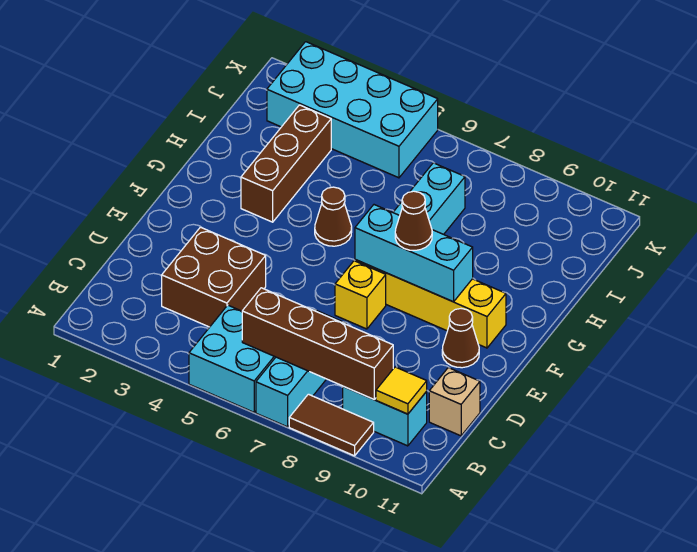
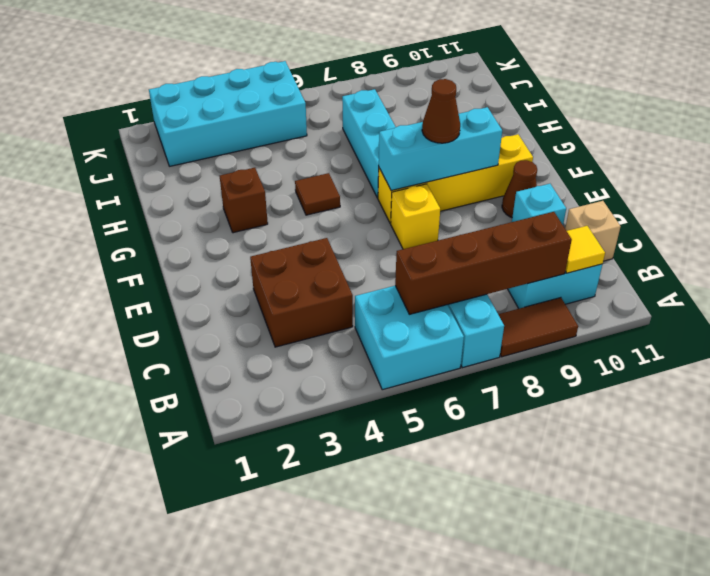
none -> cyan brick D10 level 1
brown brick G3:I3 level 1 -> brown brick G3 level 1
brown cone G5 level 1 -> brown tile G5 level 1

